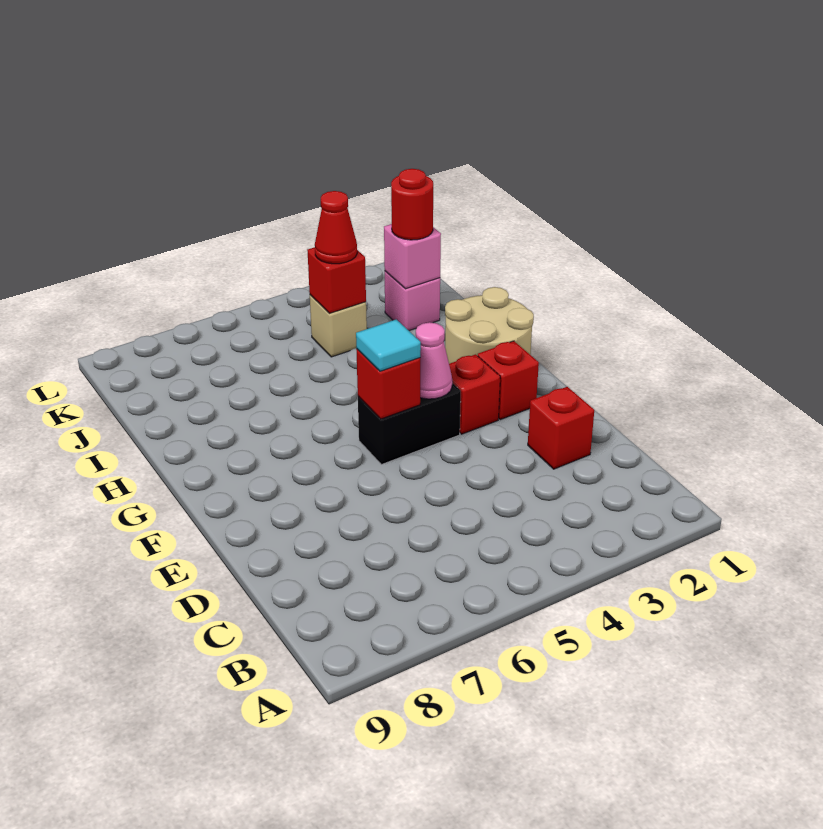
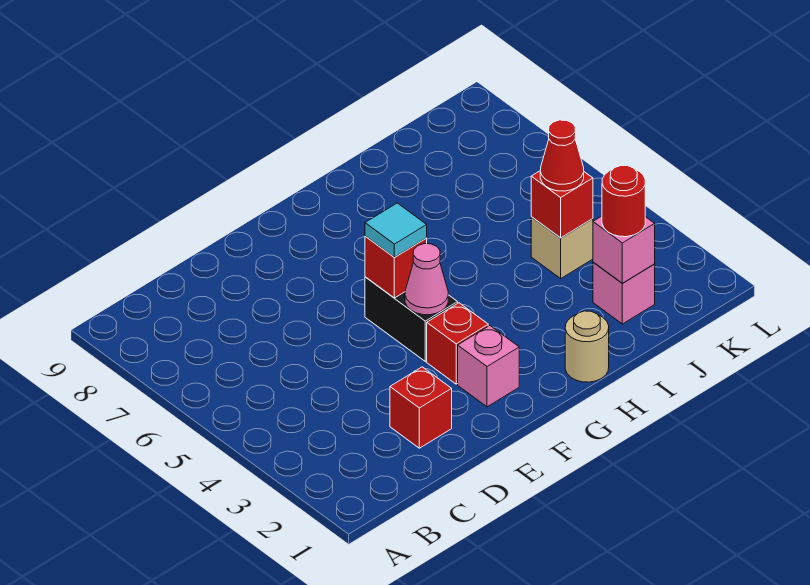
red brick F2 level 1 -> pink brick F2 level 1
tan round brick G1:H2 level 1 -> tan round brick H1 level 1

